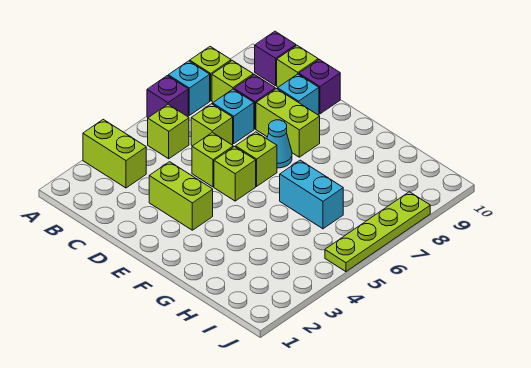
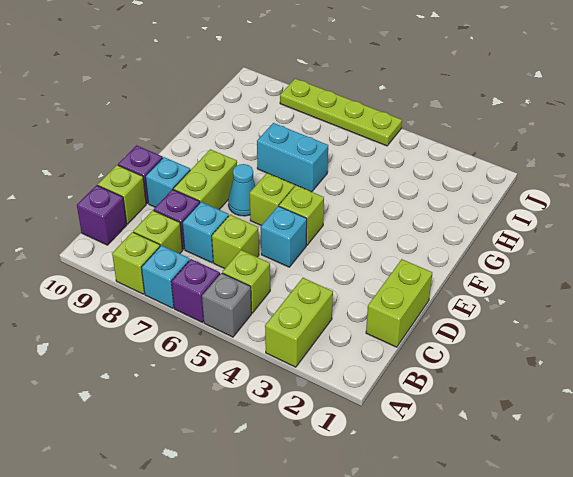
none -> grey brick A5 level 1
lime brick D3:E3 level 1 -> lime brick C1:D1 level 1
lime brick D5 level 1 -> cyan brick D5 level 1
cyan brick G6:H6 level 1 -> cyan brick G6:G7 level 1

